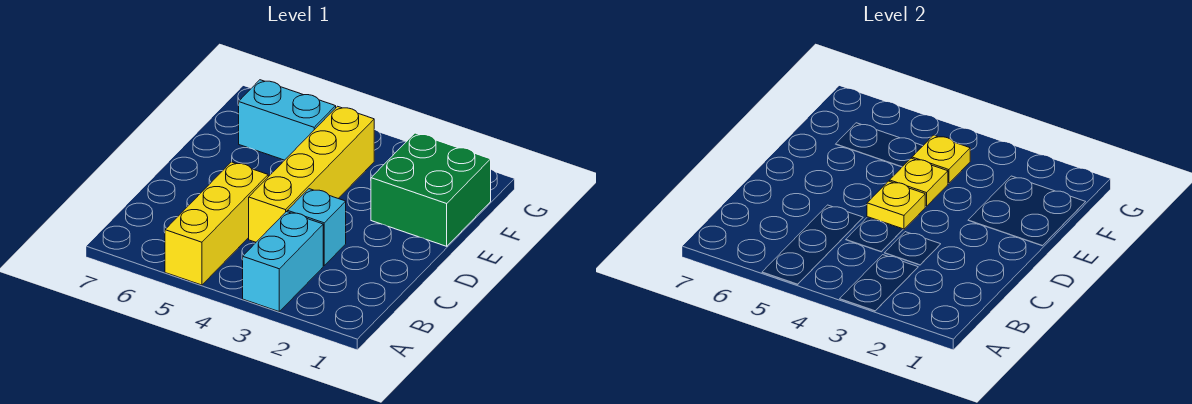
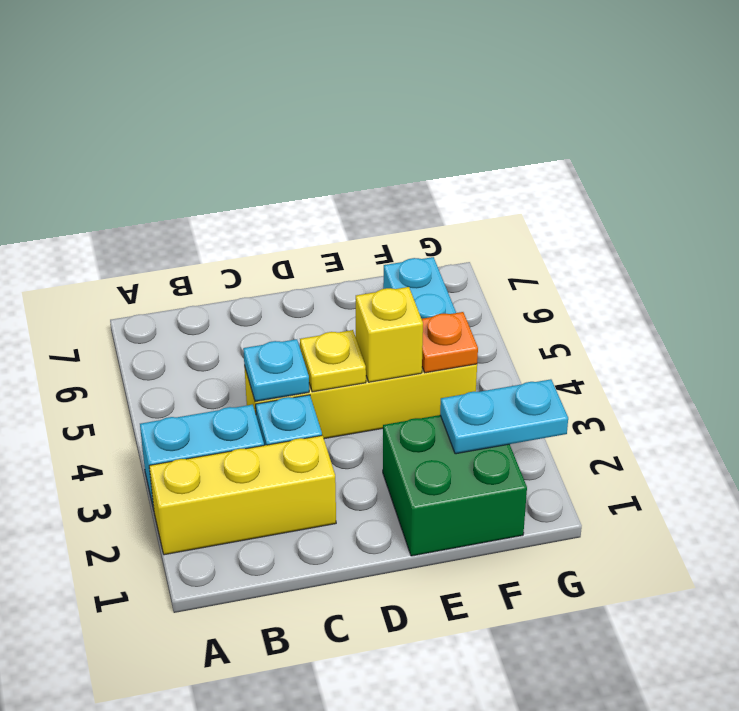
yellow brick A5:C5 level 1 -> yellow brick A2:C2 level 1
none -> cyan plate C4 level 2
yellow plate E4 level 2 -> yellow brick E4 level 2
none -> cyan plate F2:G2 level 2
yellow plate F4 level 2 -> orange plate F4 level 2

